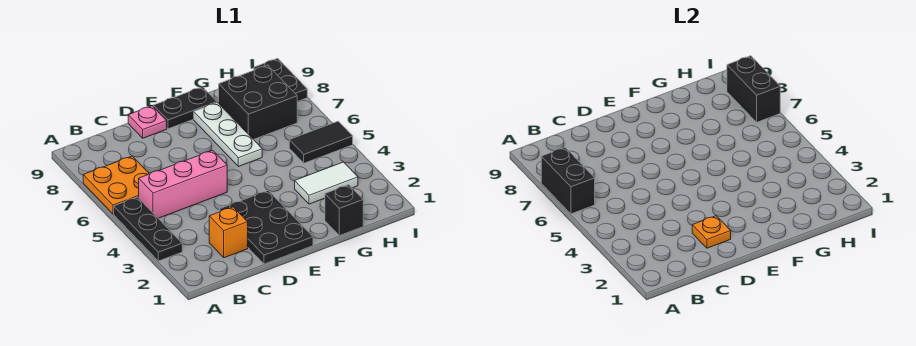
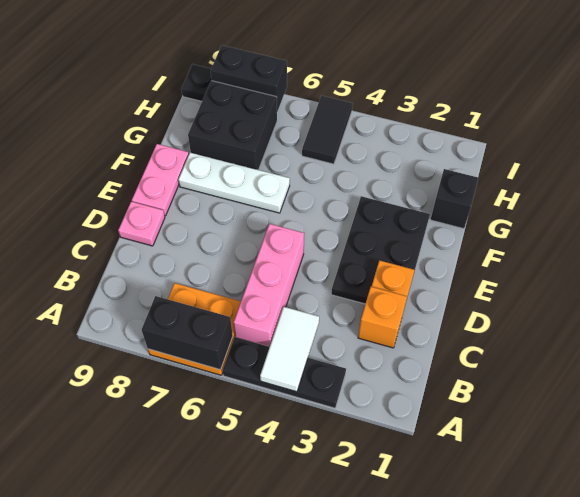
black plate D1:E3 level 1 -> black plate D2:F3 level 1
black plate E9:F9 level 1 -> pink plate E9:F9 level 1
white tile G3:H3 level 1 -> white tile A4:B4 level 2

